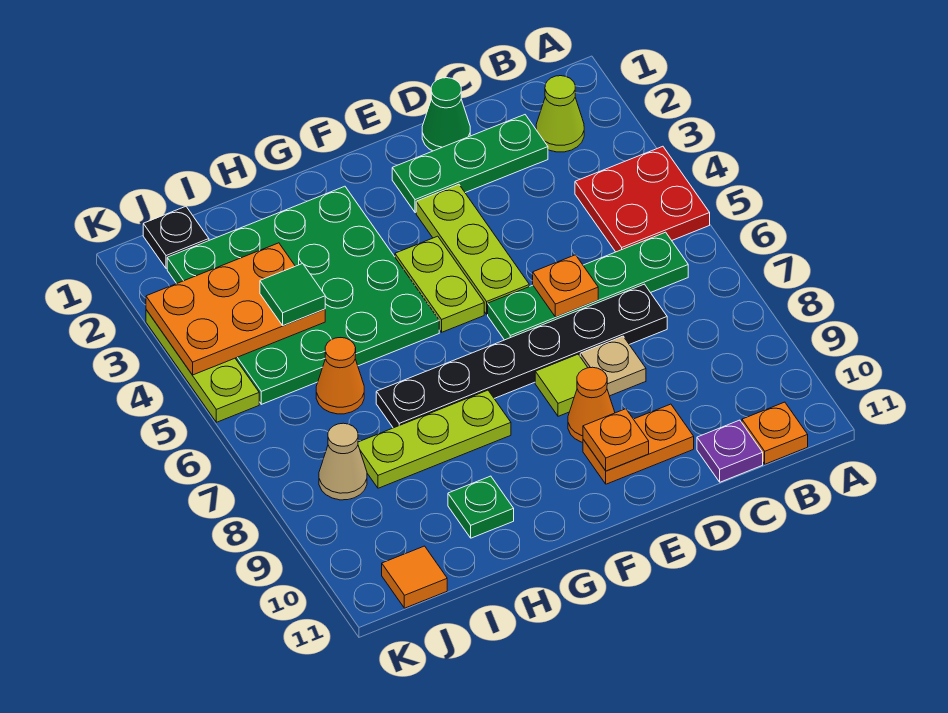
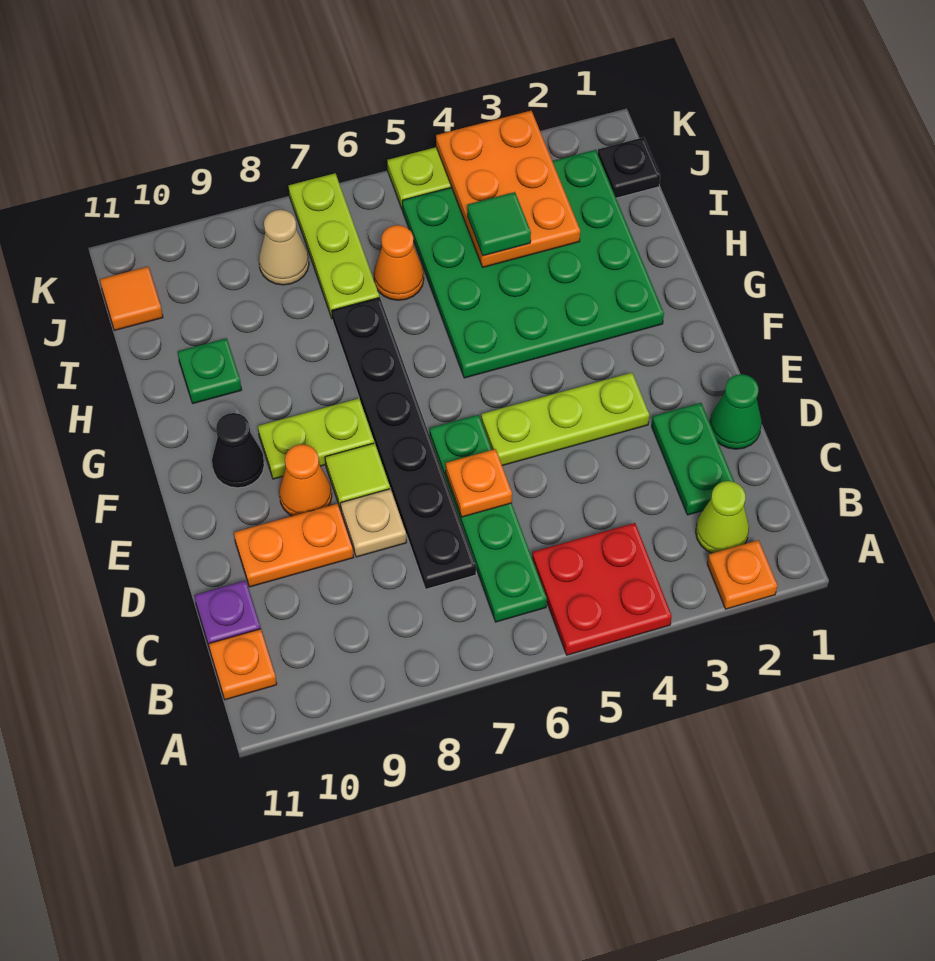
green plate C2:E2 level 1 -> green plate C2:D2 level 1
orange plate D10:E10 level 1 -> orange plate D9:D10 level 1
orange plate E10 level 2 -> orange plate A2 level 1
lime plate F4:F5 level 1 -> lime plate F8:F9 level 1
none -> black cone F10 level 1
lime plate G8:I8 level 1 -> lime plate I7:K7 level 1

